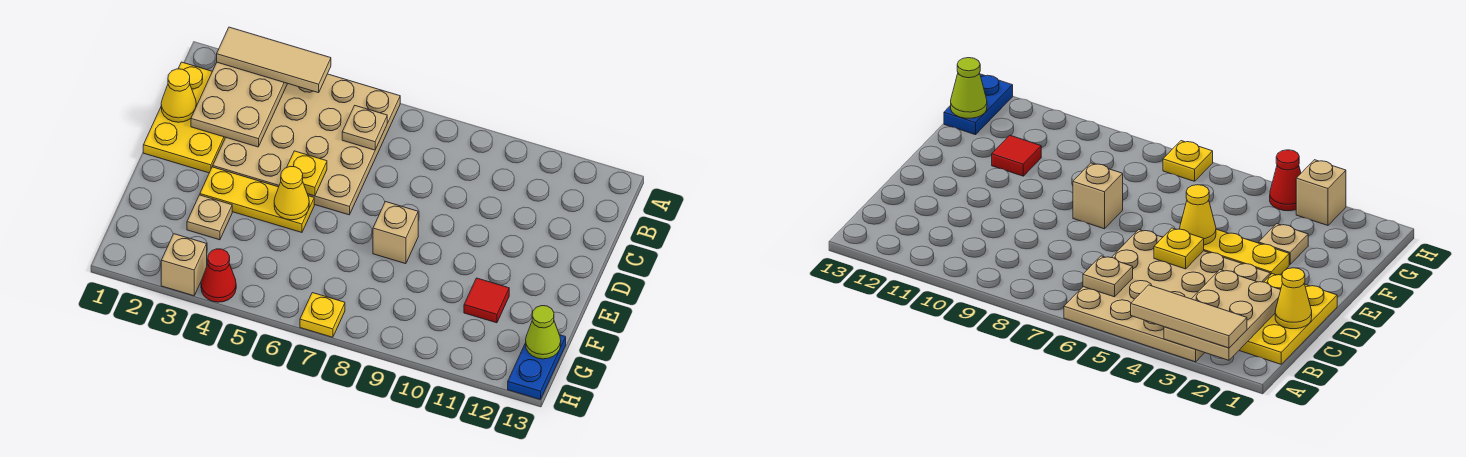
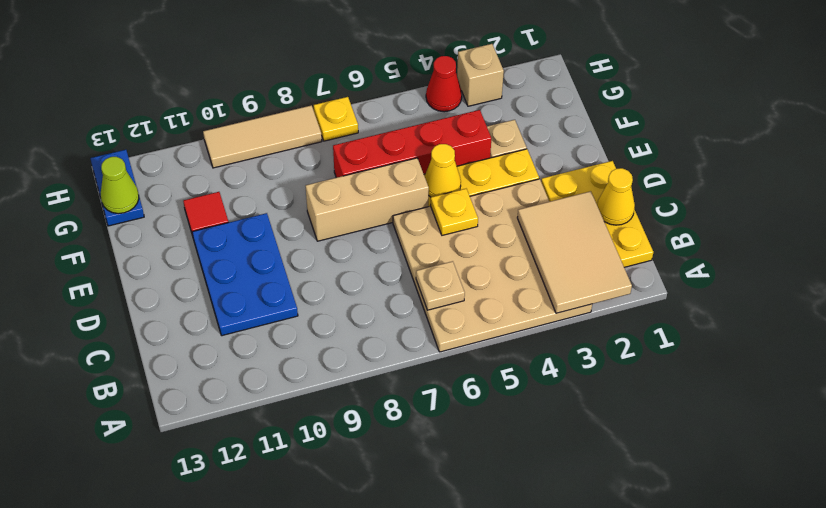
tan plate A2:C3 level 2 -> tan tile A2:C3 level 2
tan tile A2:A4 level 3 -> tan tile H8:H10 level 1
none -> blue plate C10:E11 level 1
tan brick E8 level 1 -> tan brick E6:E8 level 1
none -> red brick F4:F7 level 1

